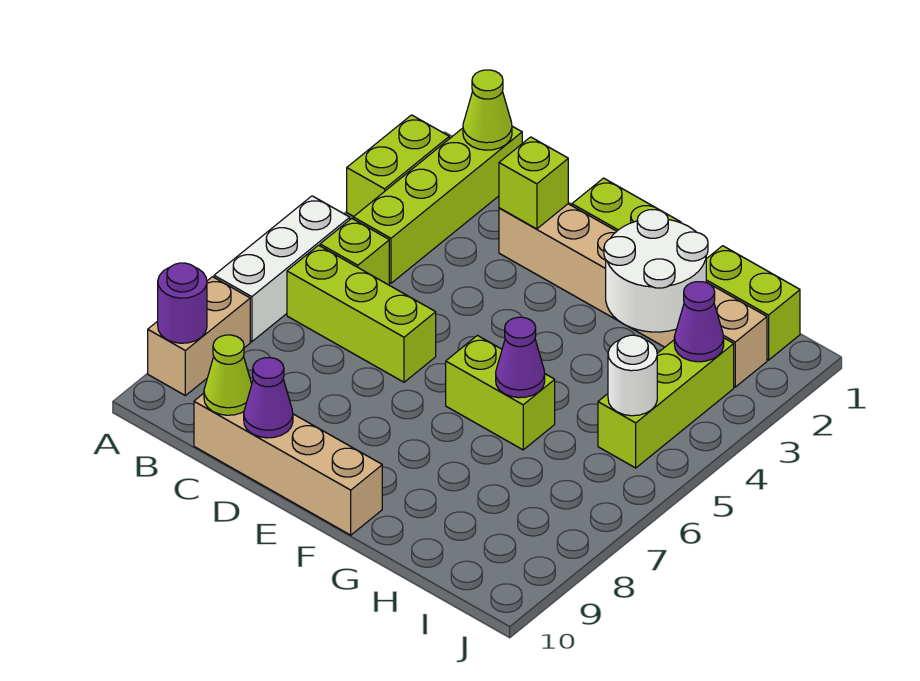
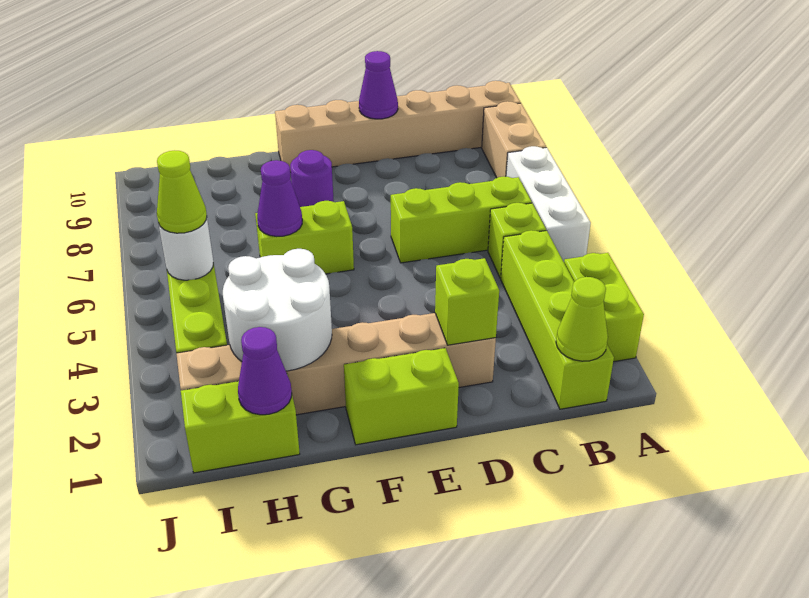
purple round brick A9 level 2 -> purple round brick F8 level 1
tan brick C10:F10 level 1 -> tan brick A10:F10 level 1
lime cone C10 level 2 -> lime cone I5 level 3
purple cone I3 level 2 -> purple cone H1 level 2

